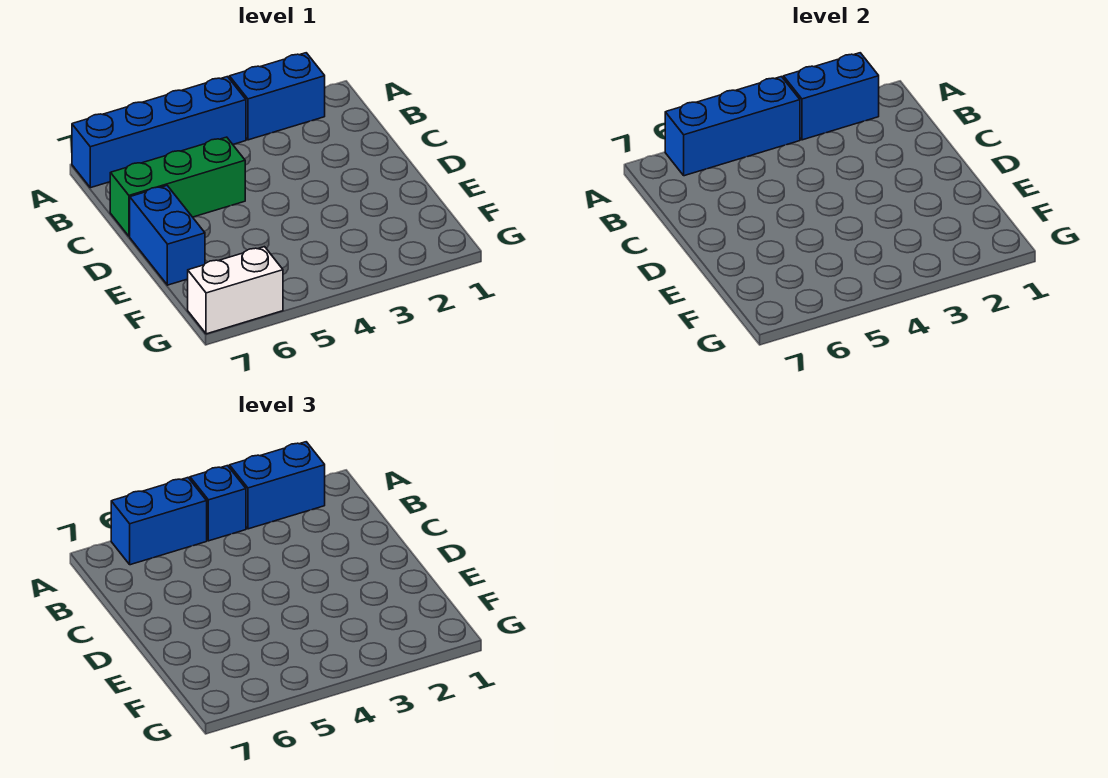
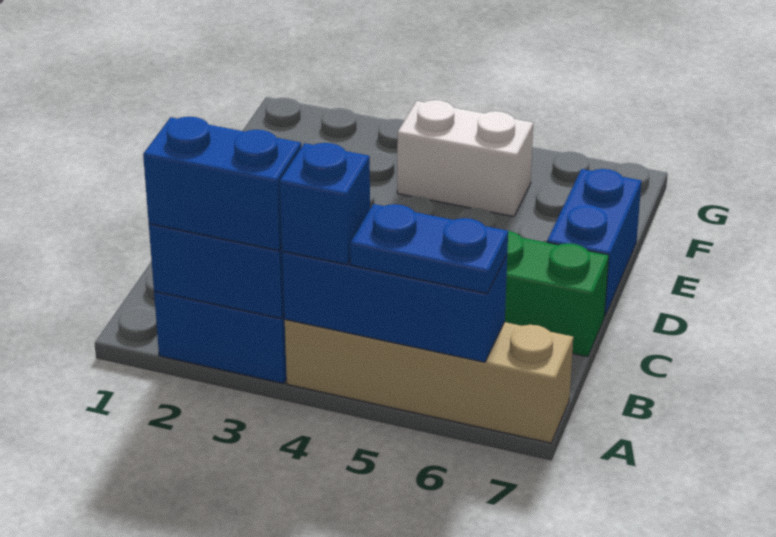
blue brick A4:A7 level 1 -> tan brick A4:A7 level 1
blue brick A5:A6 level 3 -> blue plate A5:A6 level 3
white brick G6:G7 level 1 -> white brick F4:F5 level 1

